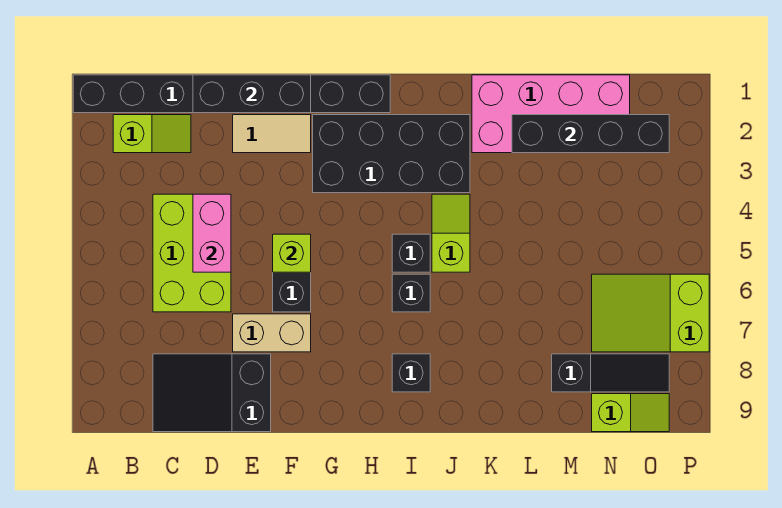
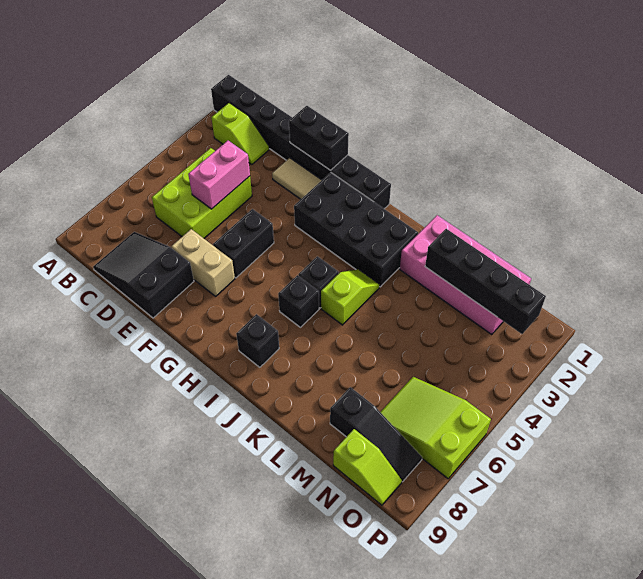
black brick D1:F1 level 2 -> black brick E1:F1 level 2
lime brick F5 level 2 -> none

